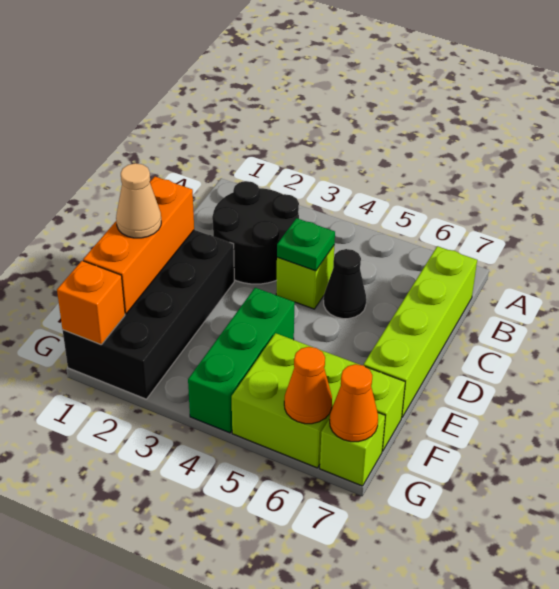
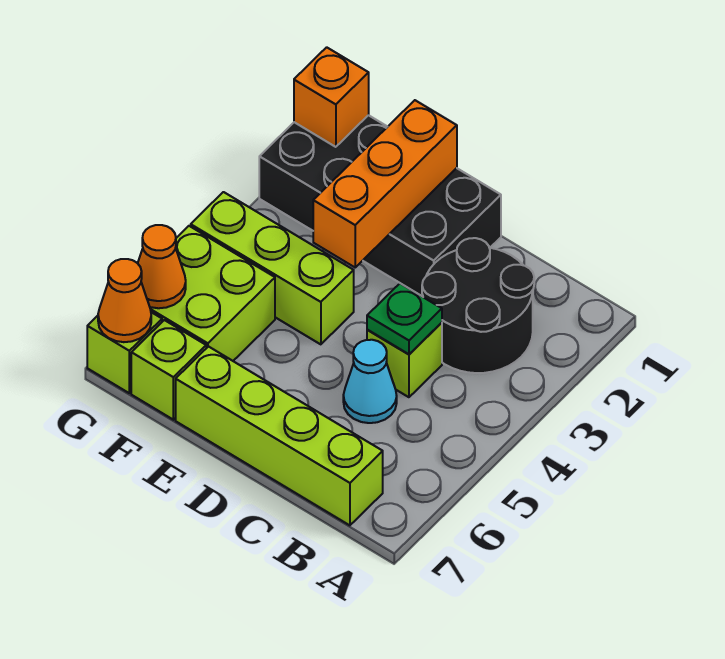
black cone C5 level 1 -> cyan cone C5 level 1
orange brick D1:F1 level 2 -> orange brick E1:E3 level 2
tan cone E1 level 3 -> none
green brick E4:G4 level 1 -> lime brick E4:G4 level 1

